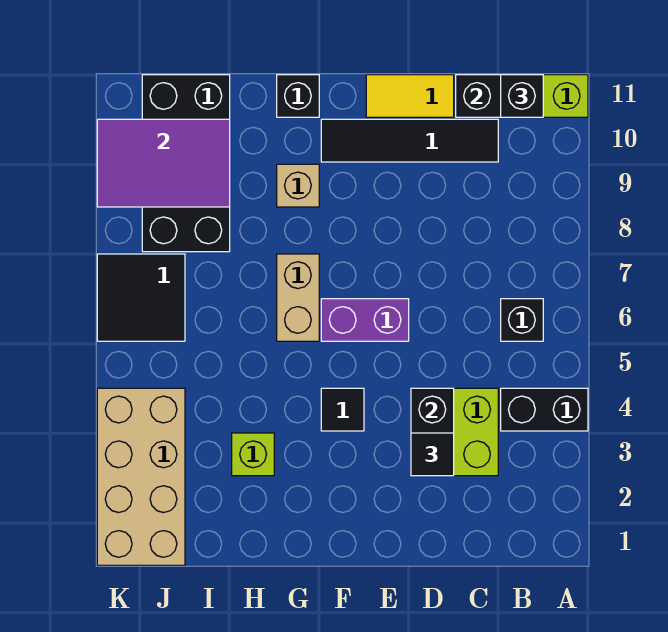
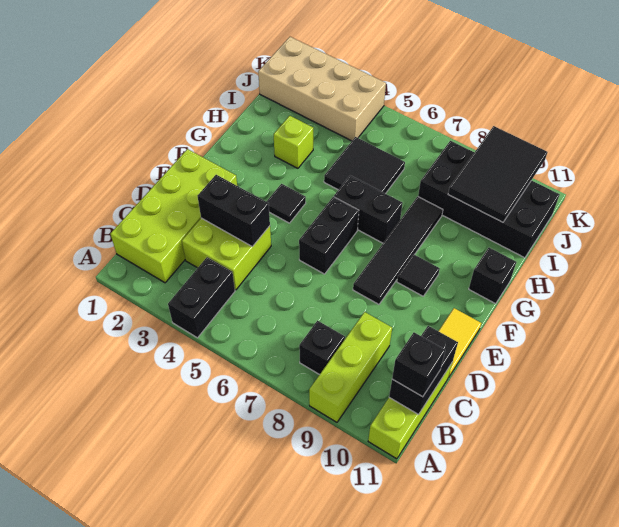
none -> lime brick A9:C9 level 1
none -> lime brick B1:E2 level 1
black brick B6 level 1 -> black brick B8 level 1
black tile C10:F10 level 1 -> black tile E8:H8 level 1
black tile D3 level 3 -> black tile F9 level 1
purple brick E6:F6 level 1 -> black brick E6:F6 level 1
tan brick G6:G7 level 1 -> black brick G6:G7 level 1
tan brick G9 level 1 -> none
purple tile I9:K10 level 2 -> black tile I9:K10 level 2
black tile J6:K7 level 1 -> black tile H5:I6 level 1

